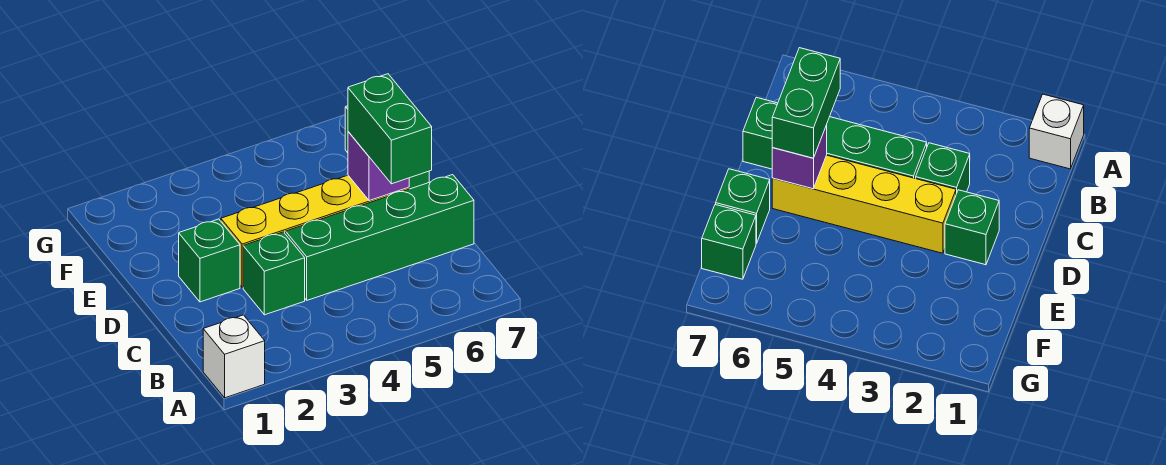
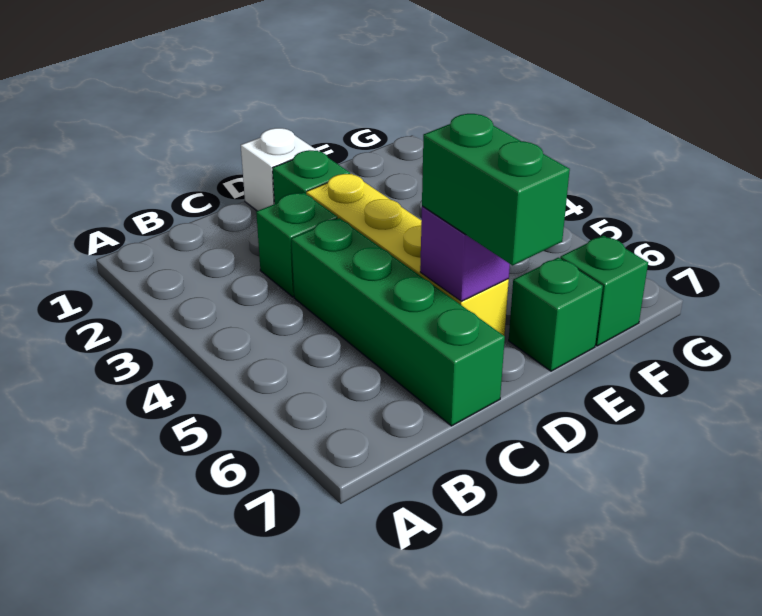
white brick A1 level 1 -> white brick D1 level 1
green brick C6:D6 level 3 -> green brick D6:D7 level 3

